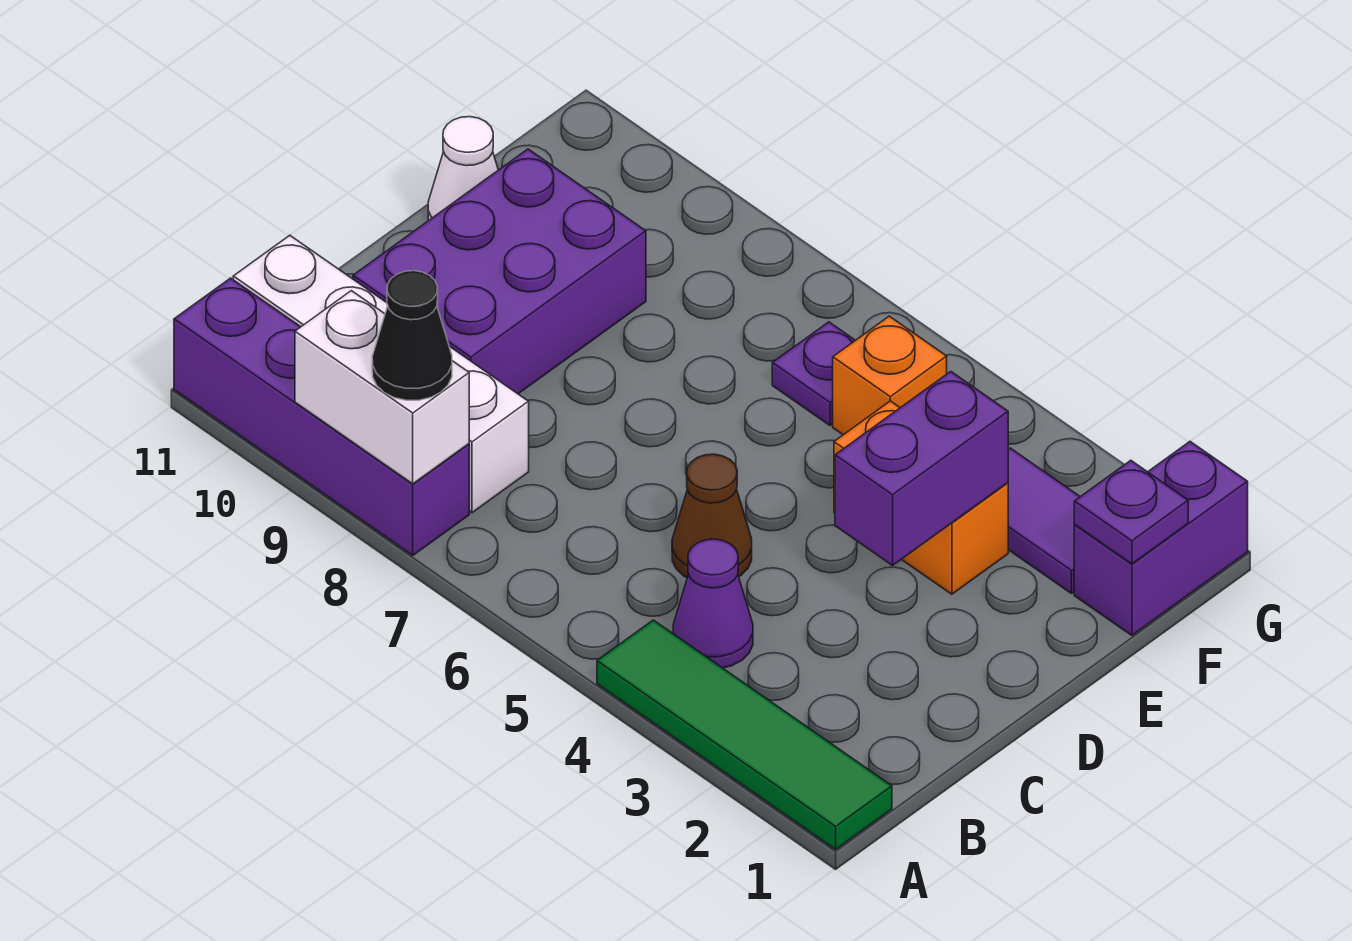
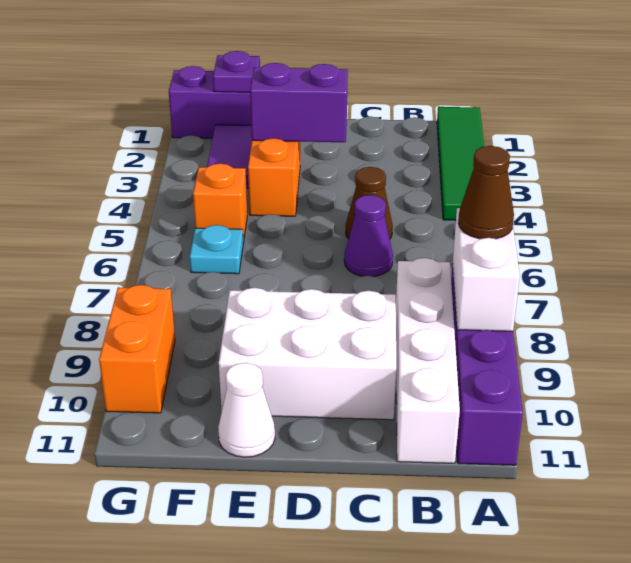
black cone A8 level 3 -> brown cone A8 level 3
purple cone B4 level 1 -> purple cone C6 level 1
purple brick C9:E10 level 1 -> white brick C9:E10 level 1
purple plate F6 level 1 -> cyan plate F6 level 1
none -> orange brick G9:G10 level 1

